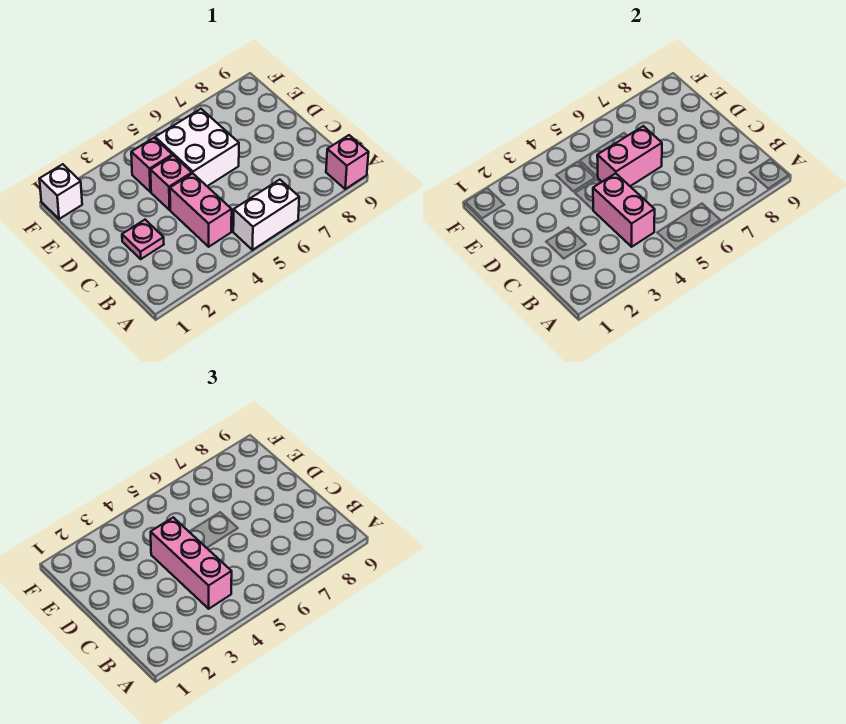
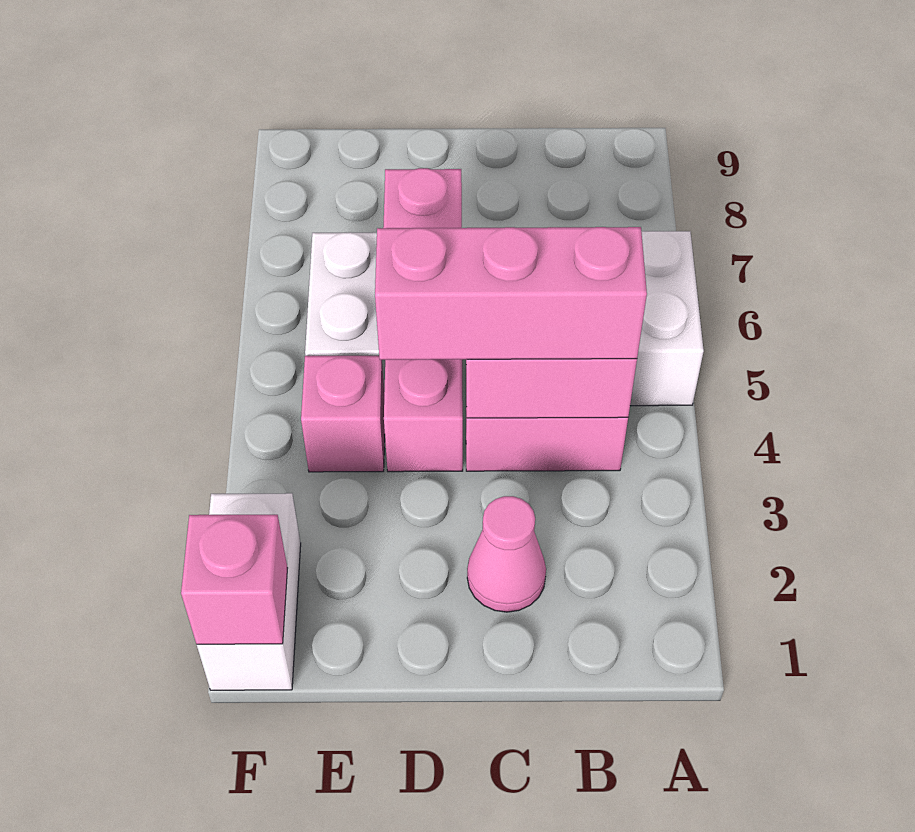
pink brick A9 level 1 -> pink brick F1 level 2
pink plate C2 level 1 -> pink cone C2 level 1
white brick F1 level 1 -> white brick F1:F2 level 1

